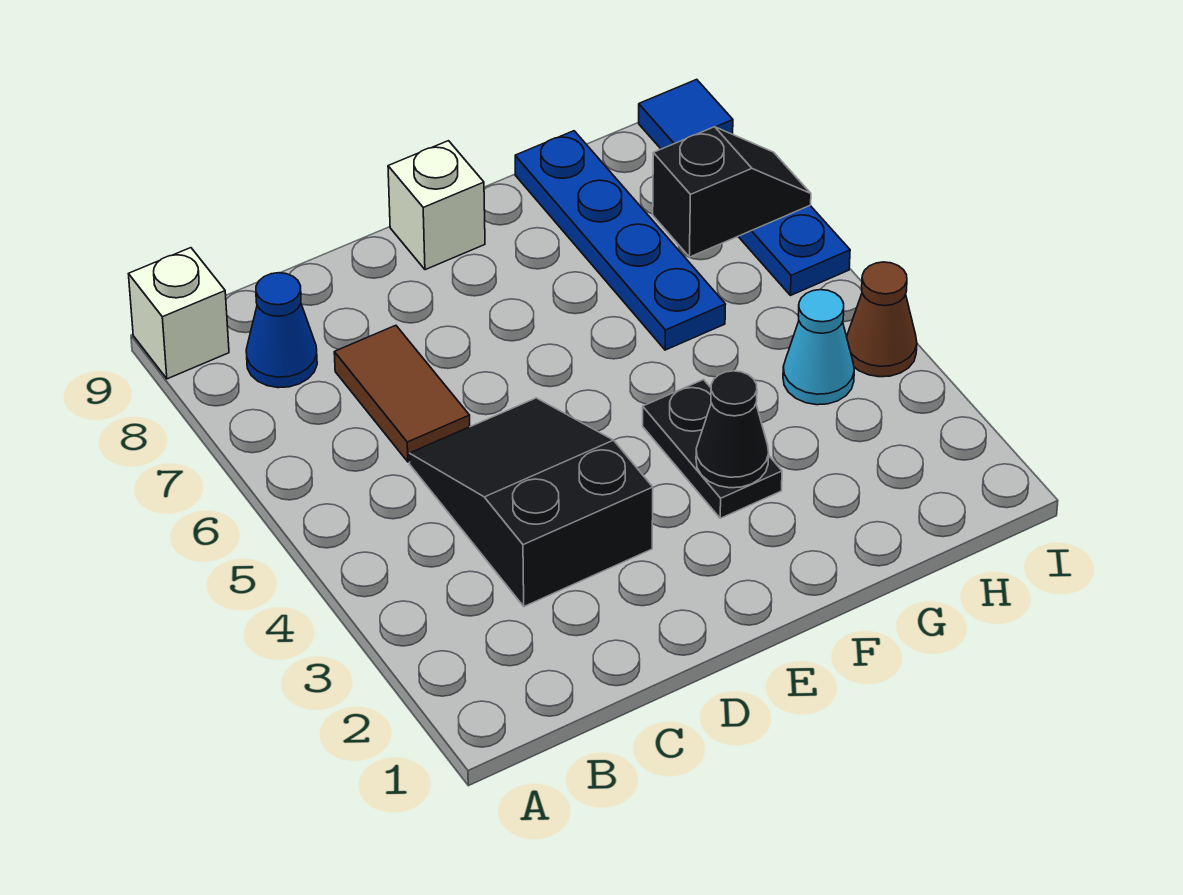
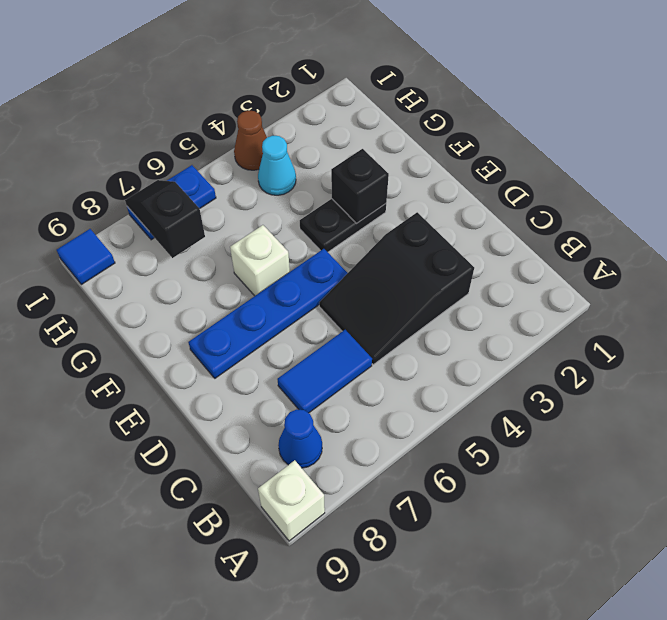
brown tile C6:C7 level 1 -> blue tile C6:C7 level 1
white brick E9 level 1 -> white brick F6 level 1
black cone F3 level 2 -> black brick F3 level 2
blue plate G6:G9 level 1 -> blue plate E5:E8 level 1

